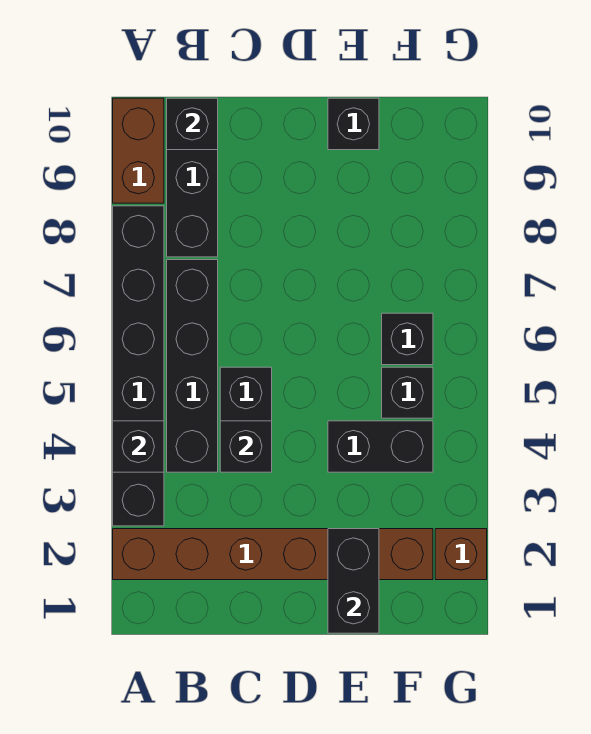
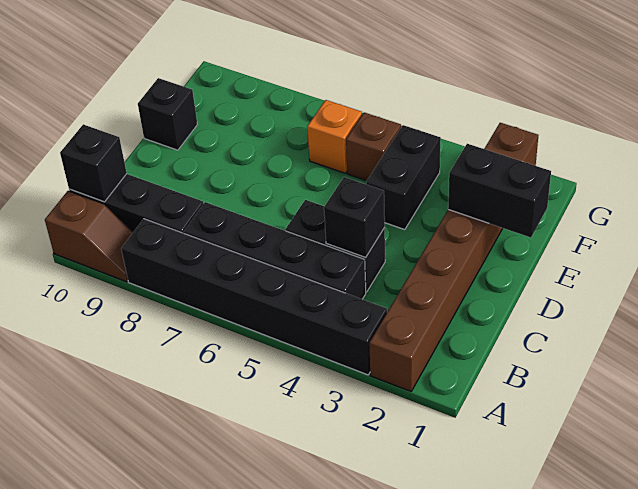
black brick A4 level 2 -> none
brown brick A9:A10 level 1 -> brown slope A9:A10 level 1 top 10
black brick F5 level 1 -> brown brick F5 level 1
black brick F6 level 1 -> orange brick F6 level 1

